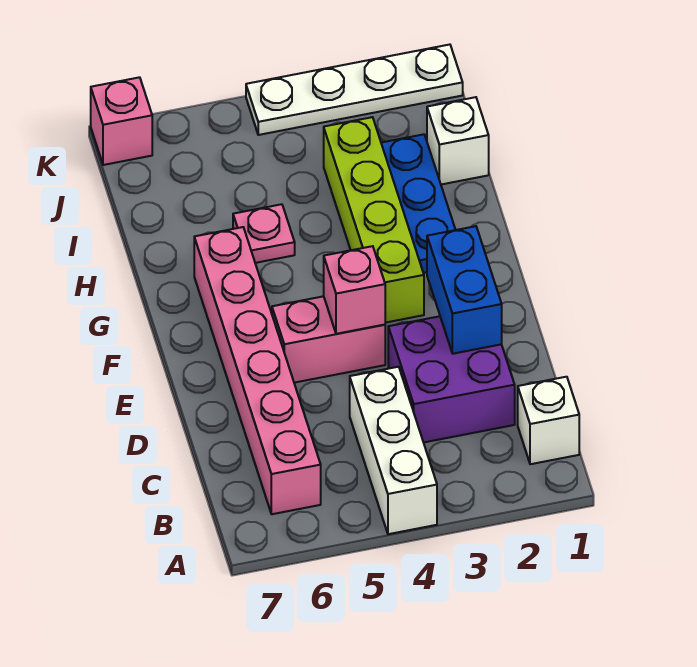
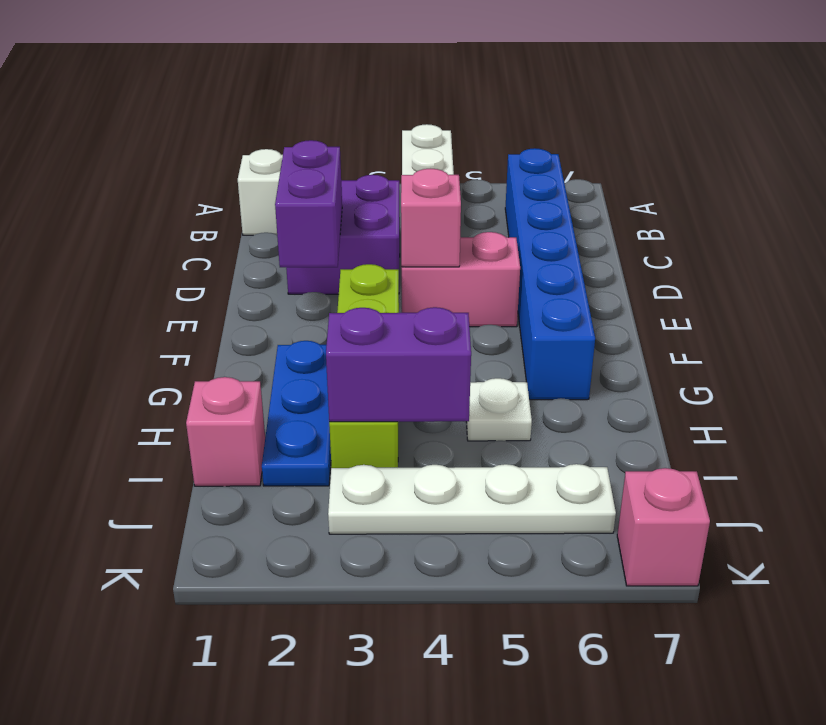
pink brick B6:G6 level 1 -> blue brick B6:G6 level 1
blue brick D2:E2 level 2 -> purple brick D2:E2 level 2
pink plate H5 level 1 -> white plate H5 level 1
white brick I1 level 1 -> pink brick I1 level 1
none -> purple brick I3:I4 level 2
white plate K1:K4 level 1 -> white plate J3:J6 level 1

